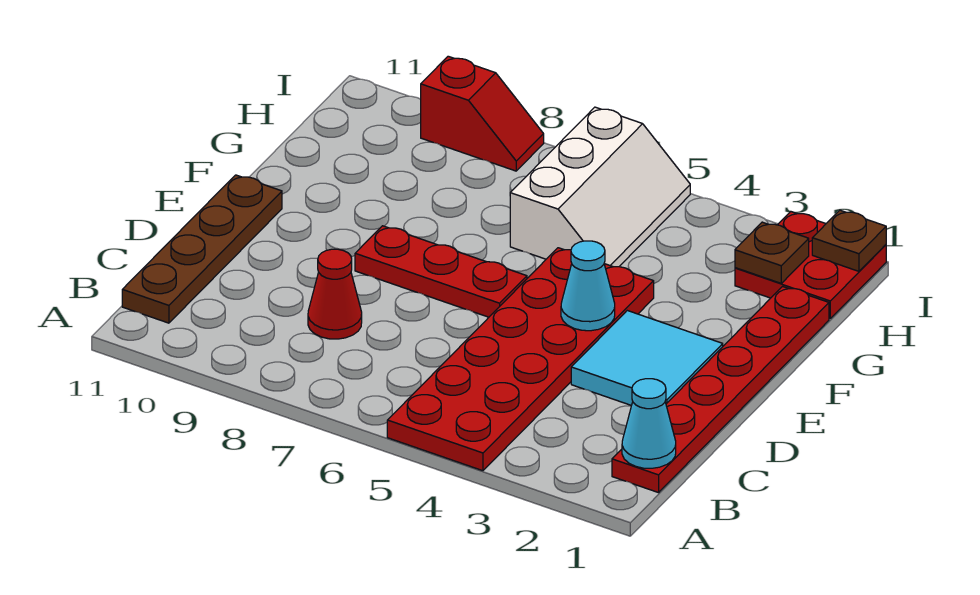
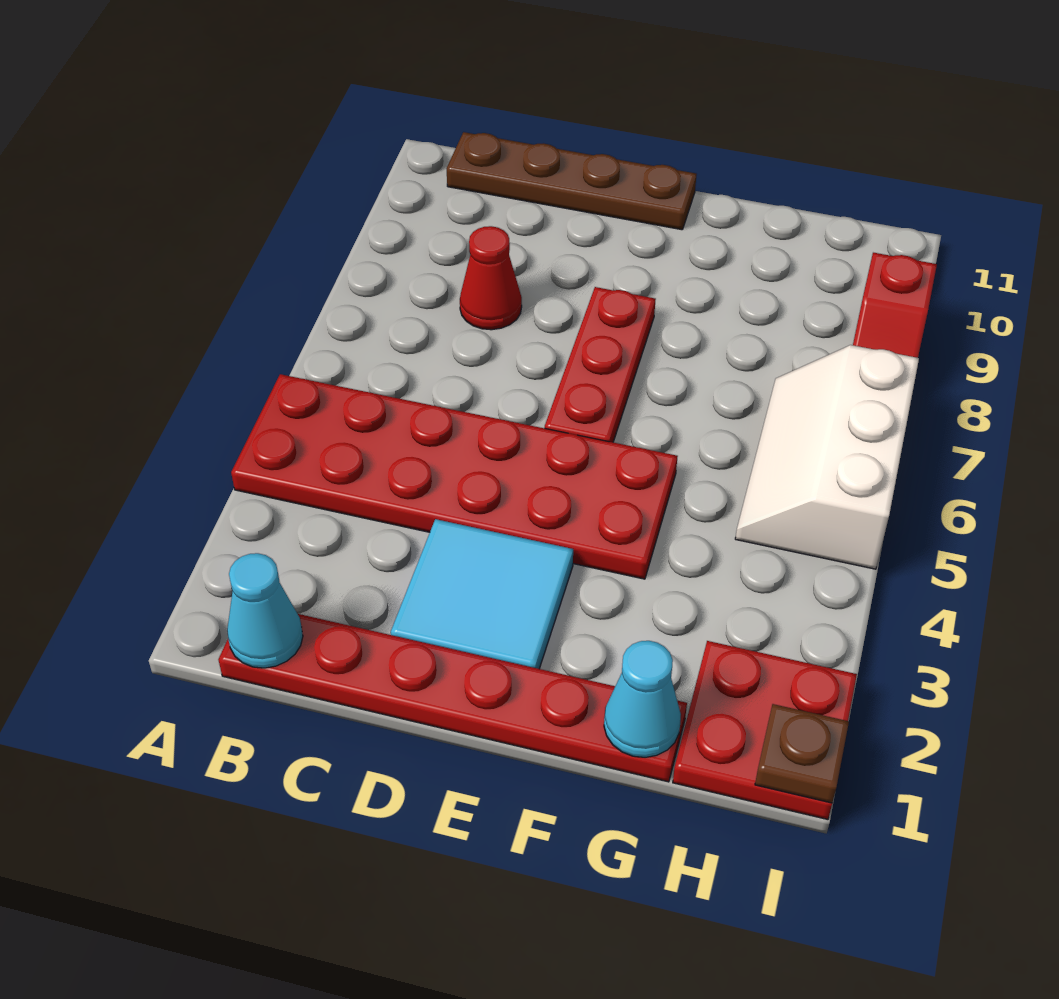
cyan cone E4 level 2 -> cyan cone G1 level 2
white slope G5:I6 level 1 top 6 -> white slope H5:I7 level 1 top I
brown plate H2 level 2 -> none

